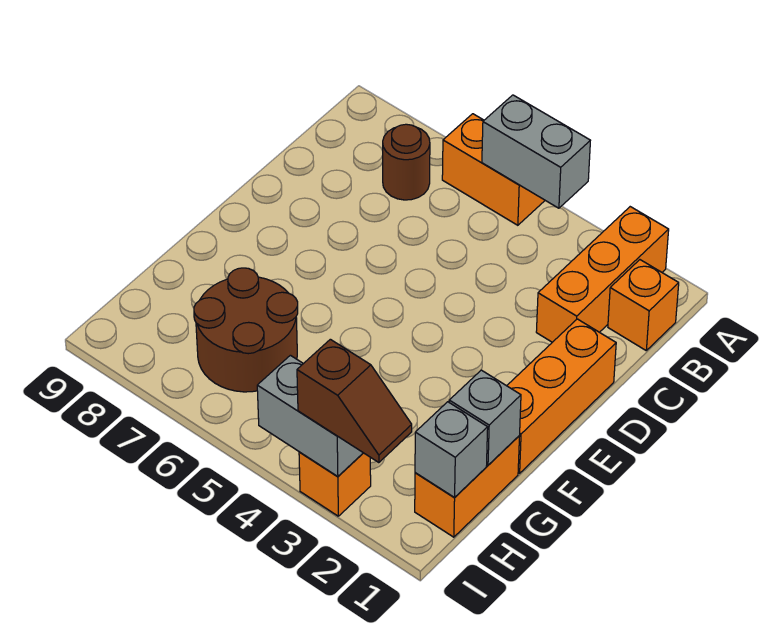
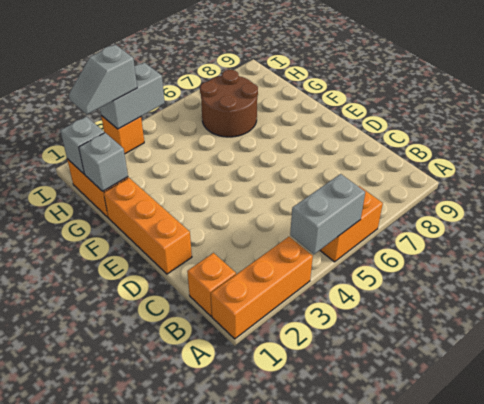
orange brick A2:C2 level 1 -> orange brick A1:A3 level 1
brown round brick B7 level 1 -> none
brown slope I2:I3 level 3 top 3 -> grey slope I2:I3 level 3 top 3

